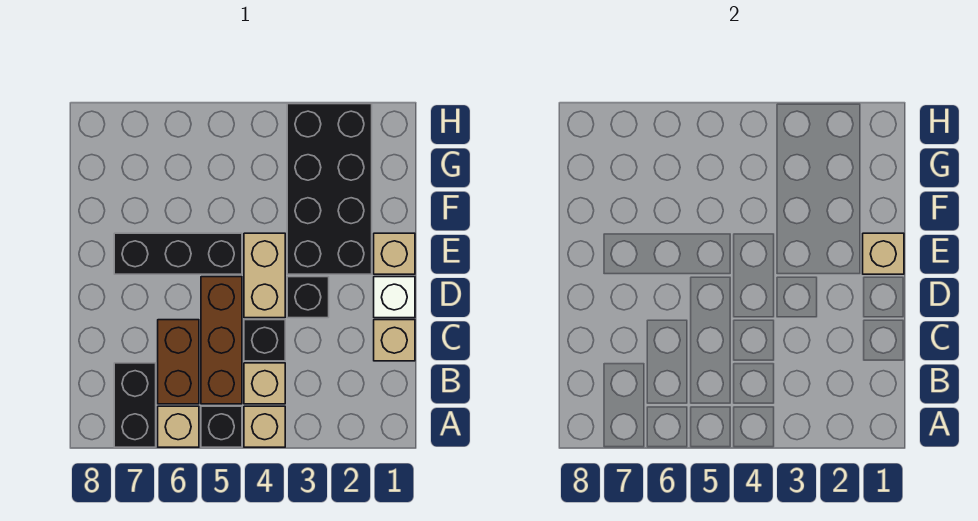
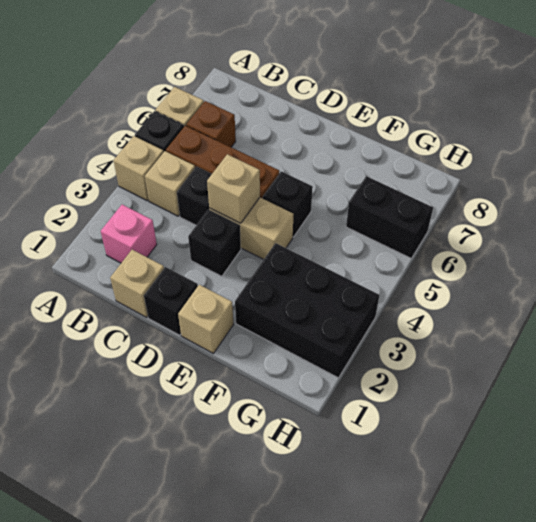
black brick A7:B7 level 1 -> black brick G6:H6 level 1
none -> pink brick B2 level 1
brown brick B6:C6 level 1 -> brown brick B6 level 1
white brick D1 level 1 -> black brick D1 level 1
tan brick E1 level 2 -> tan brick D4 level 2
black brick E2:H3 level 1 -> black brick F2:H3 level 1
black brick E5:E7 level 1 -> black brick E5 level 1

